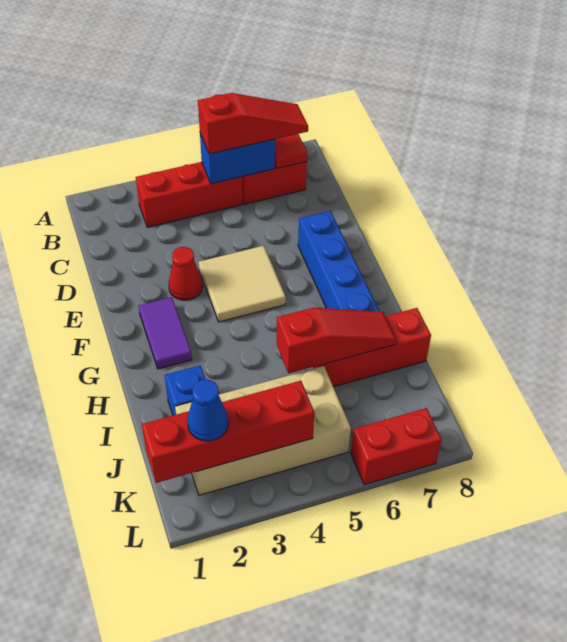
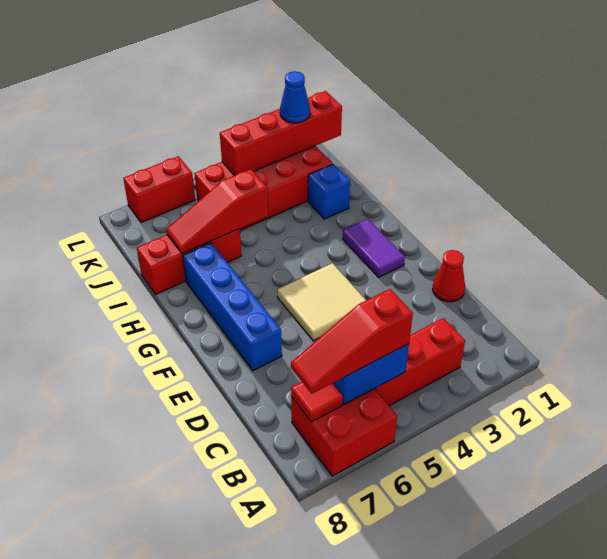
red cone E3 level 1 -> red cone D1 level 1
tan brick J2:K5 level 1 -> red brick J2:K5 level 1

